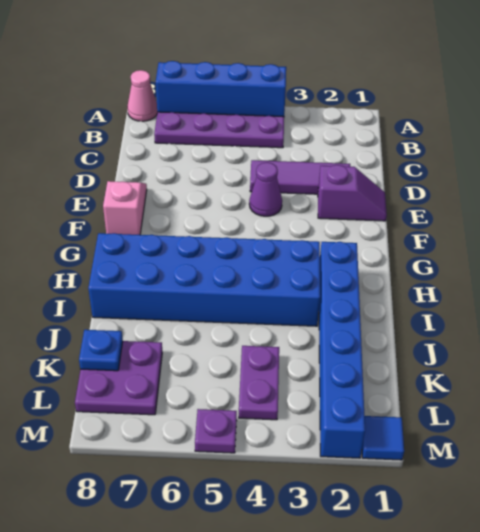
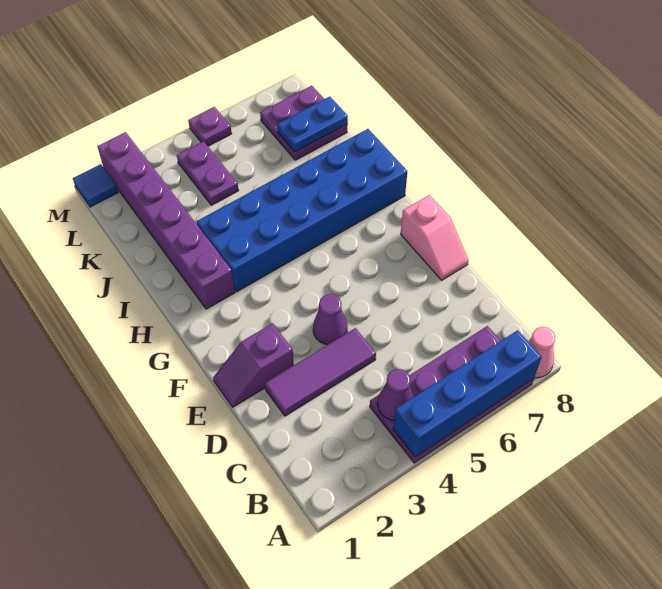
none -> purple cone B4 level 2
blue brick H2:M2 level 1 -> purple brick H2:M2 level 1
blue plate K8 level 2 -> blue plate K7:K8 level 2

